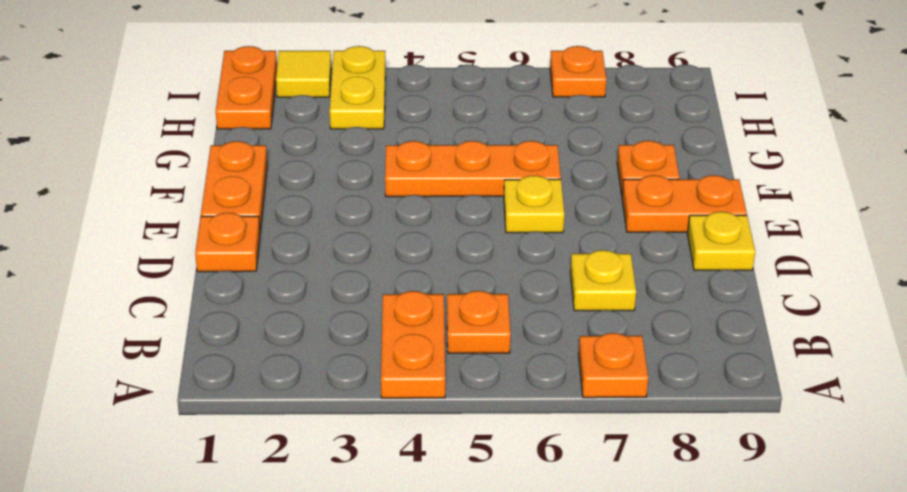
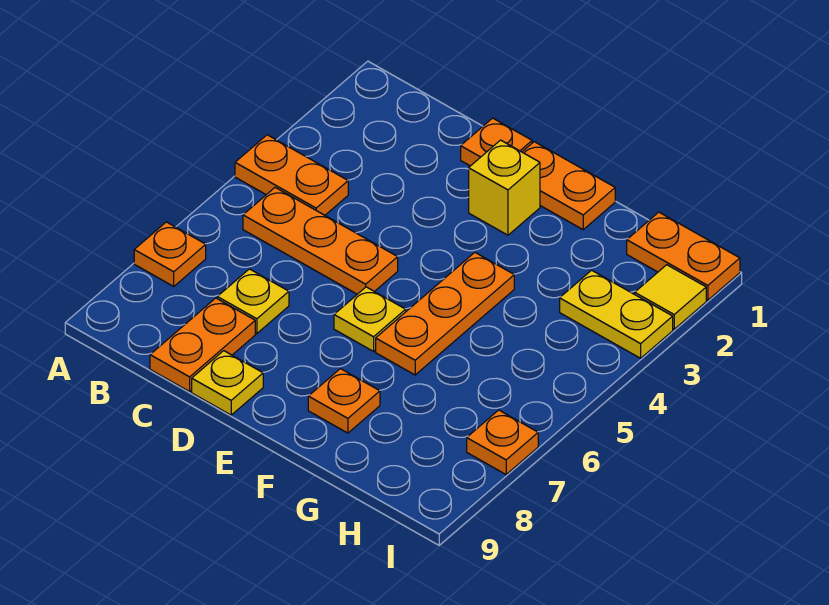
orange plate B5 level 1 -> orange plate B5:D5 level 1
none -> yellow brick E2 level 1
orange plate E8:E9 level 1 -> orange plate C8:C9 level 1

